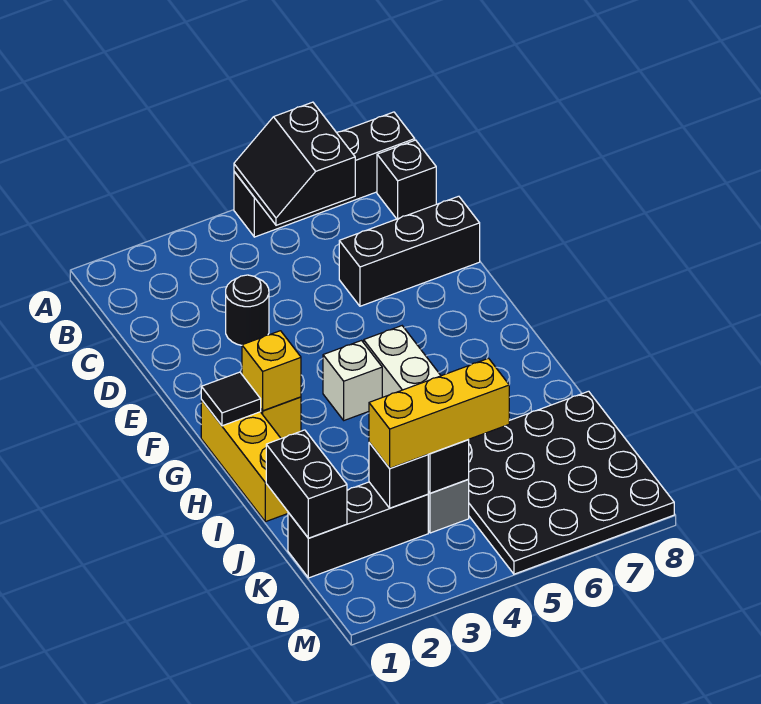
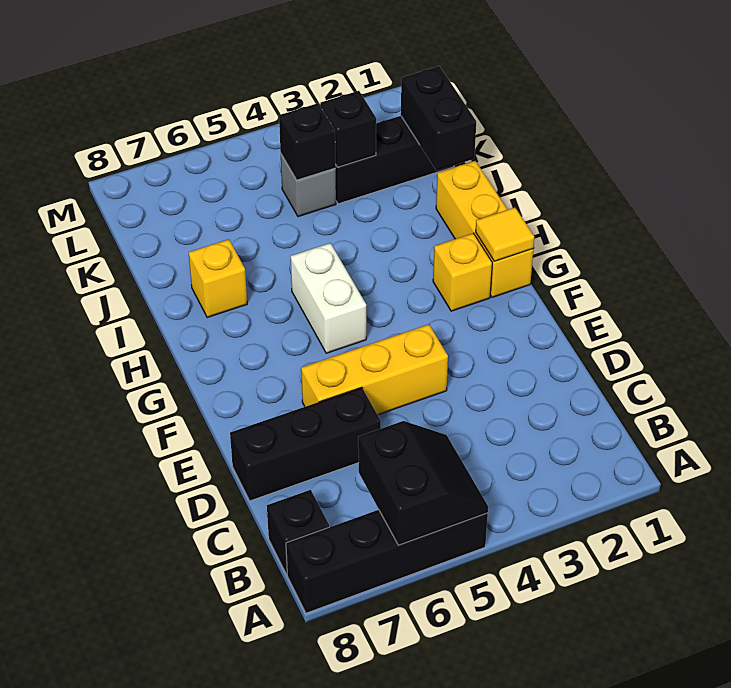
black round brick D3 level 1 -> none
black tile G1 level 2 -> yellow tile G1 level 2
yellow brick G2 level 2 -> yellow brick I7 level 1
white brick G4 level 1 -> none
black plate J5:M8 level 1 -> none
yellow brick K3:K5 level 3 -> yellow brick E4:E6 level 1

